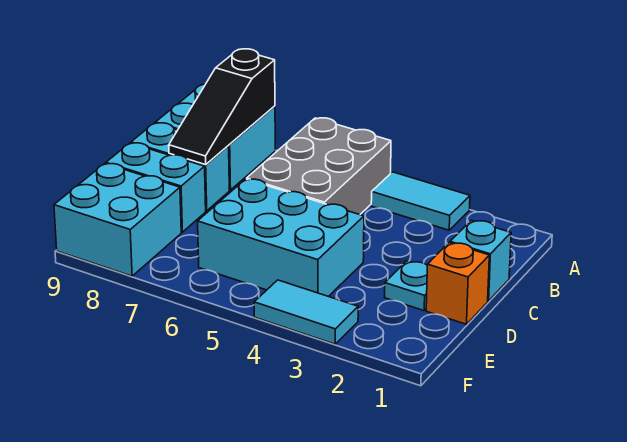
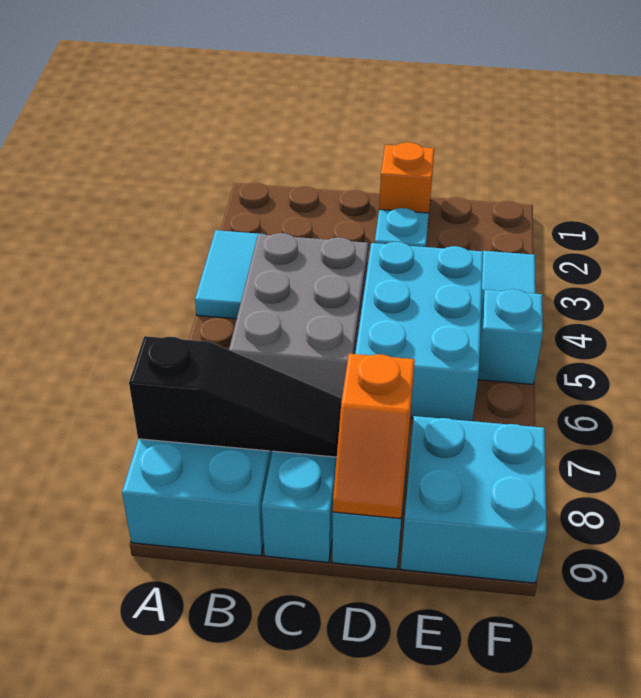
grey brick A5:C6 level 1 -> grey brick B4:C6 level 1
cyan brick C1 level 1 -> cyan brick F5 level 1
none -> orange slope D8:D9 level 2 top 8

